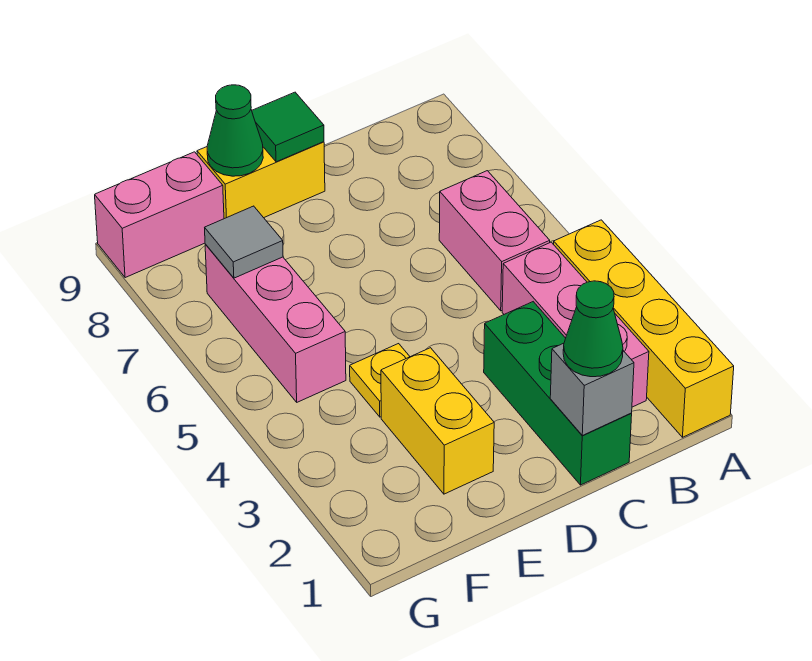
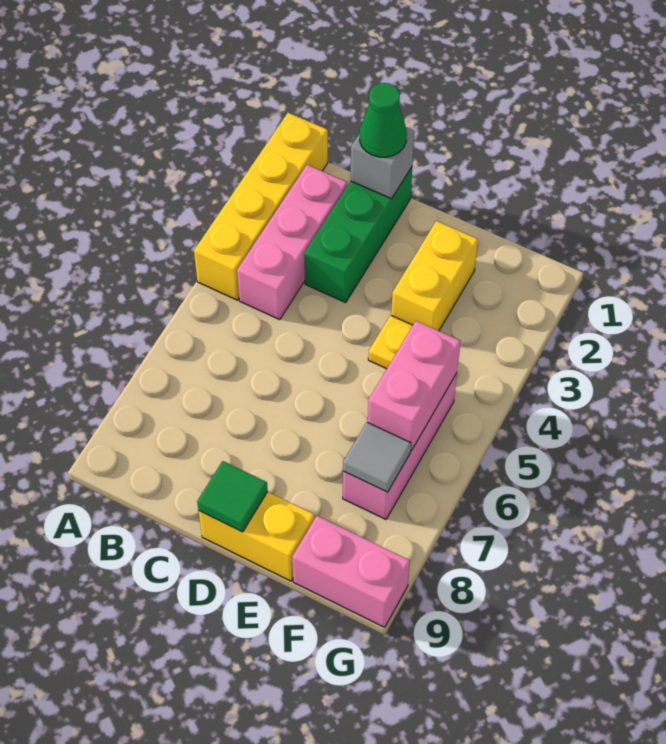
pink brick B5:B6 level 1 -> pink brick F5:F6 level 2
green cone E9 level 2 -> none

